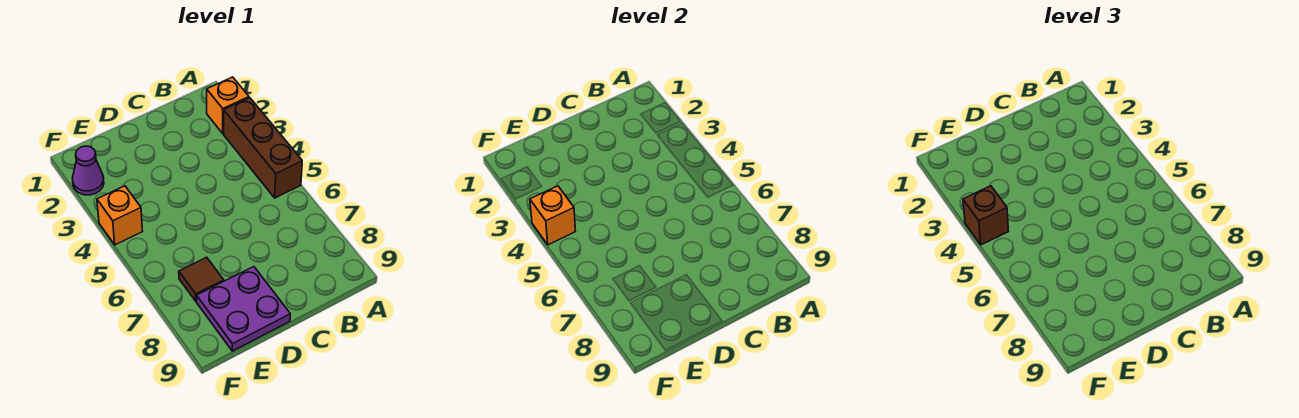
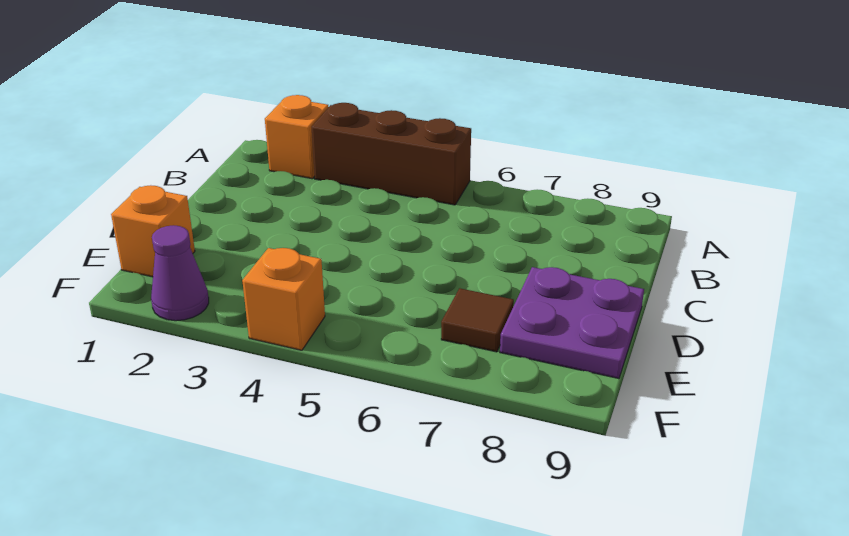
orange brick F4 level 2 -> orange brick E1 level 1
brown brick F4 level 3 -> none

